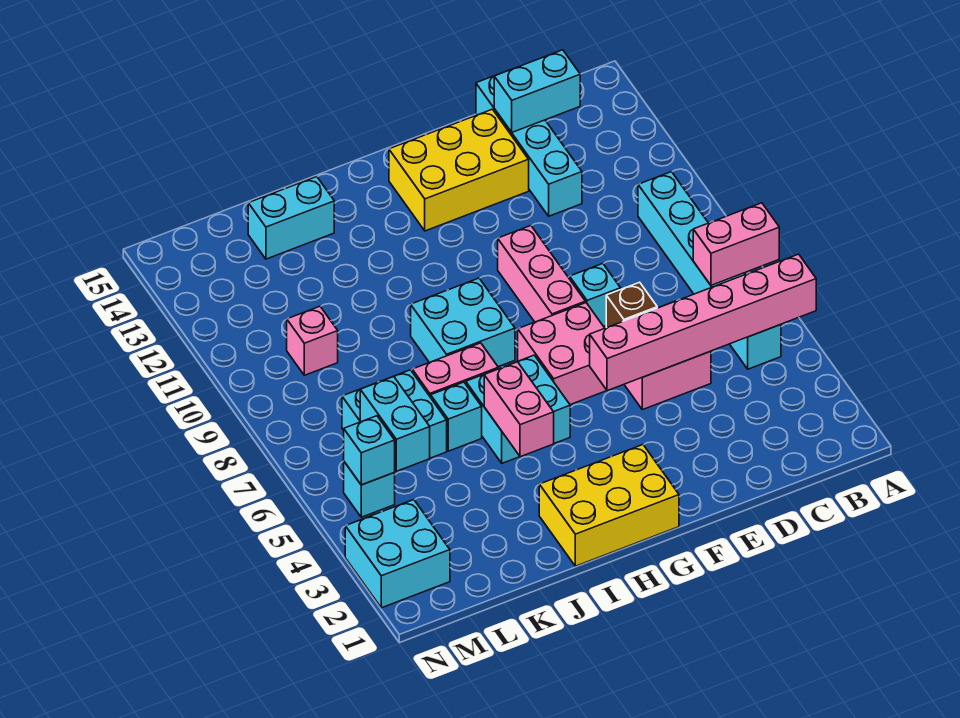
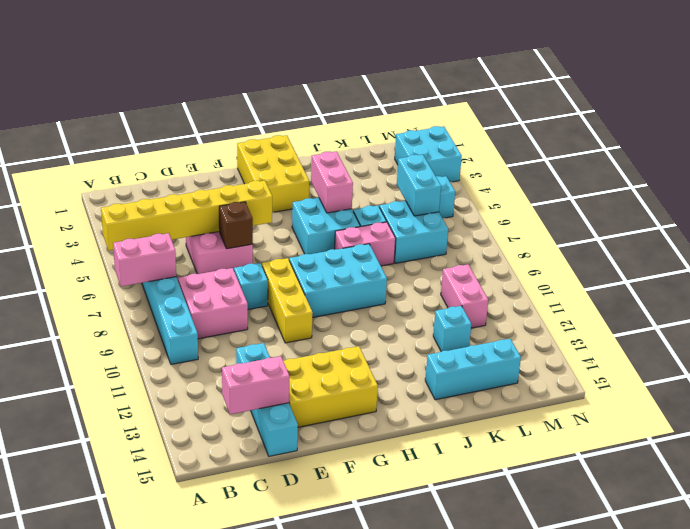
pink brick A5:F5 level 2 -> yellow brick A5:F5 level 2
cyan brick C14:D14 level 2 -> pink brick C14:D14 level 2
pink brick F6:G7 level 1 -> pink brick C8:D9 level 1
pink brick F8:F10 level 1 -> yellow brick F8:F10 level 1
yellow brick G1:I2 level 1 -> yellow brick G1:H3 level 1
cyan brick H8:I9 level 1 -> cyan brick G8:I9 level 1
cyan brick J14:K14 level 1 -> cyan brick J14:L14 level 1
pink brick L10 level 1 -> pink brick L10:L11 level 1
cyan brick M5 level 2 -> cyan brick K12 level 1

